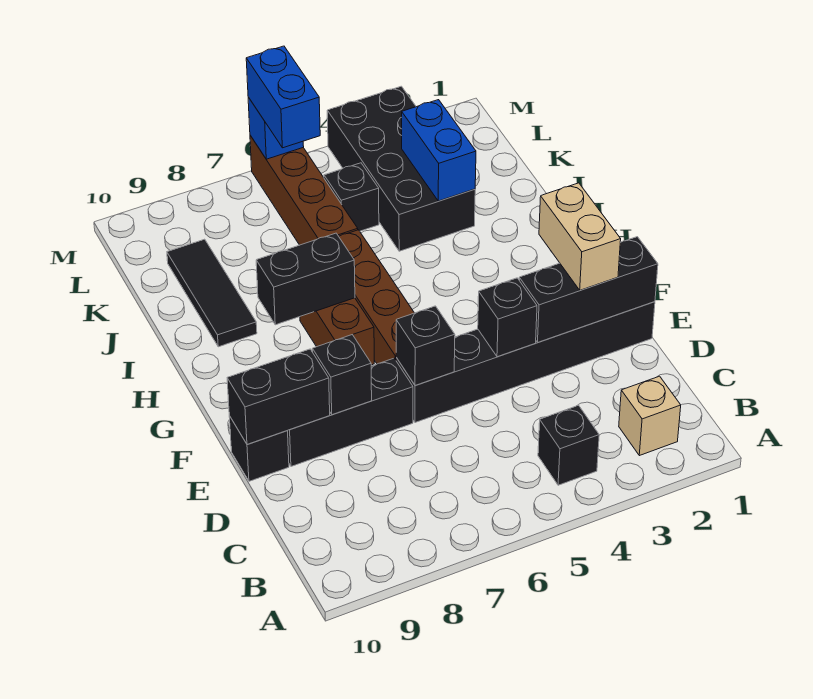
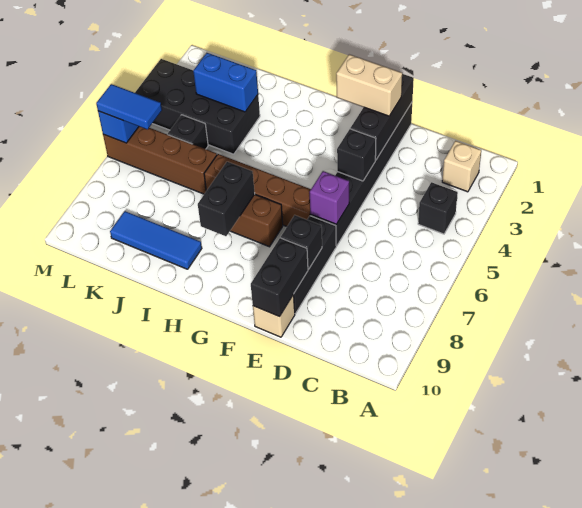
black brick E6 level 2 -> purple brick E6 level 2
black brick E10 level 1 -> tan brick E10 level 1
black tile I9:K9 level 1 -> blue tile I9:K9 level 1
blue brick L6:M6 level 3 -> blue tile L6:M6 level 3

